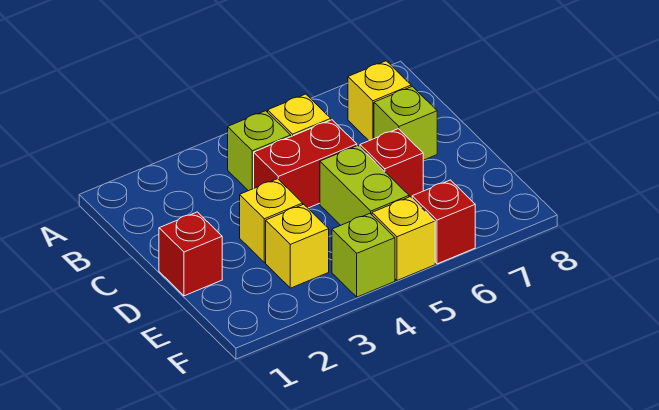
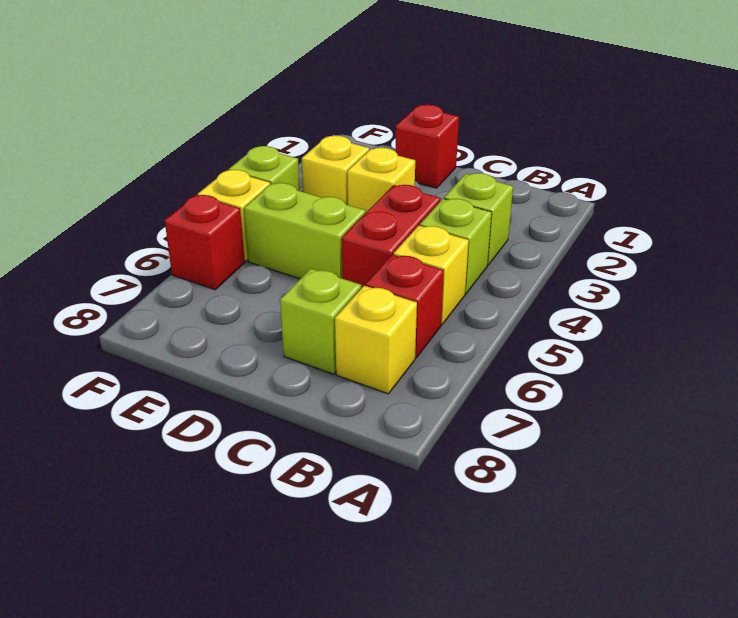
none -> lime brick B3 level 1
red brick D6 level 1 -> red brick B6 level 1

